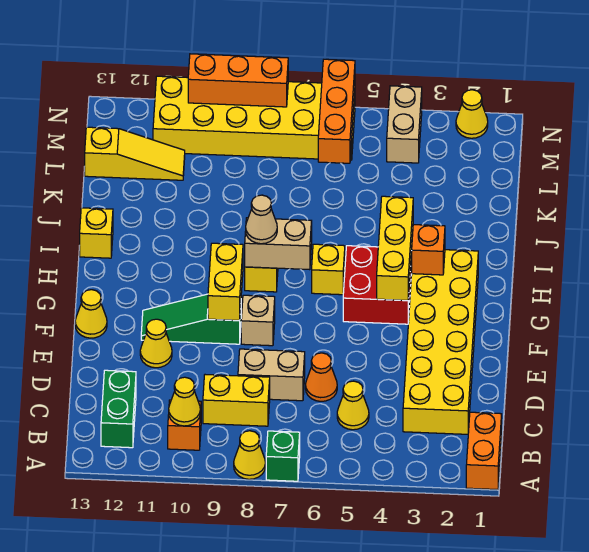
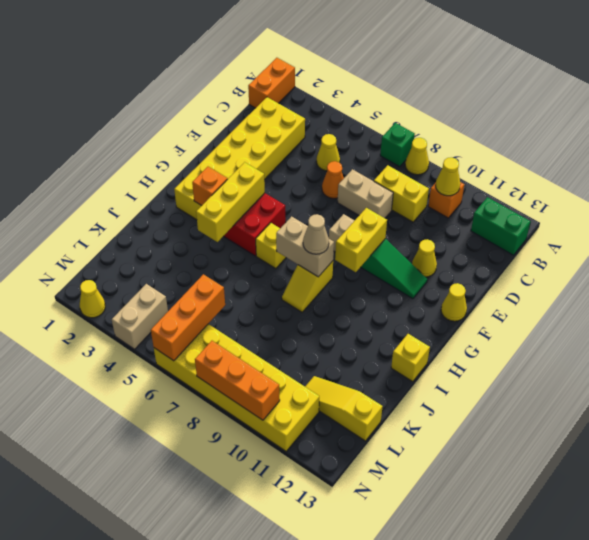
green brick B12:C12 level 1 -> green brick B12:B13 level 1

